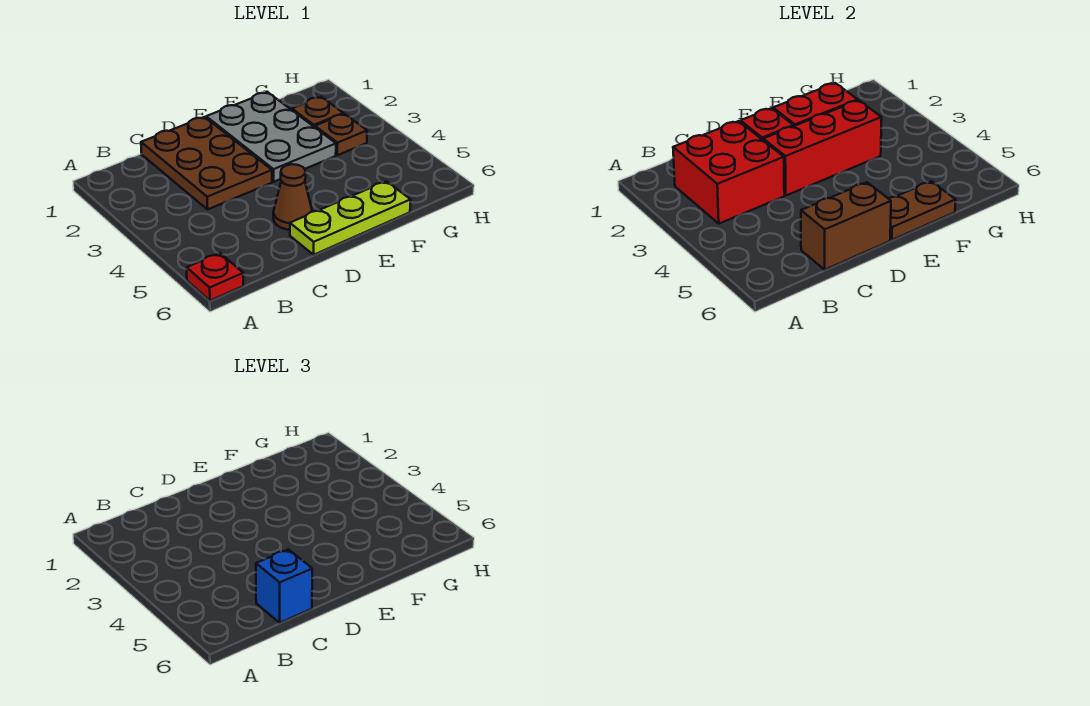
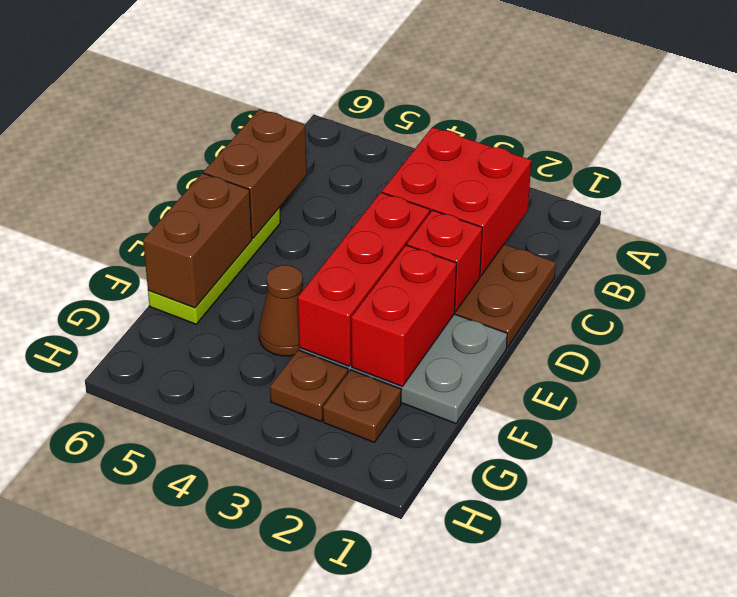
red plate A6 level 1 -> none
blue brick C6 level 3 -> none
brown cone D5 level 1 -> brown cone F4 level 1
brown plate E6:F6 level 2 -> brown brick E6:F6 level 2

